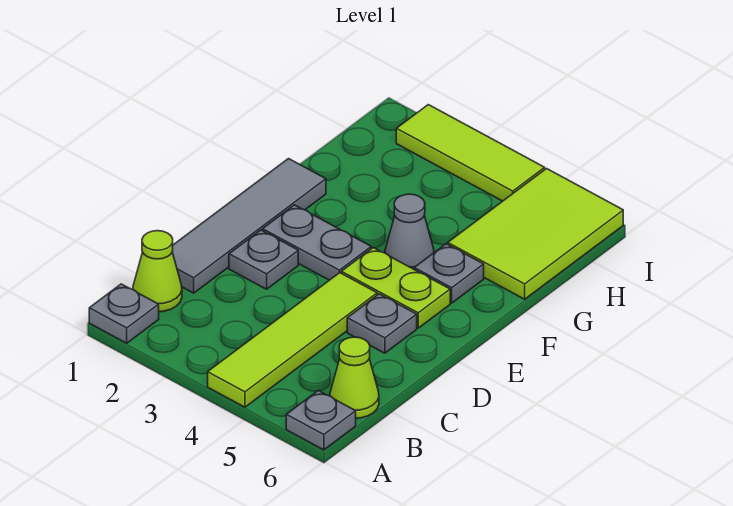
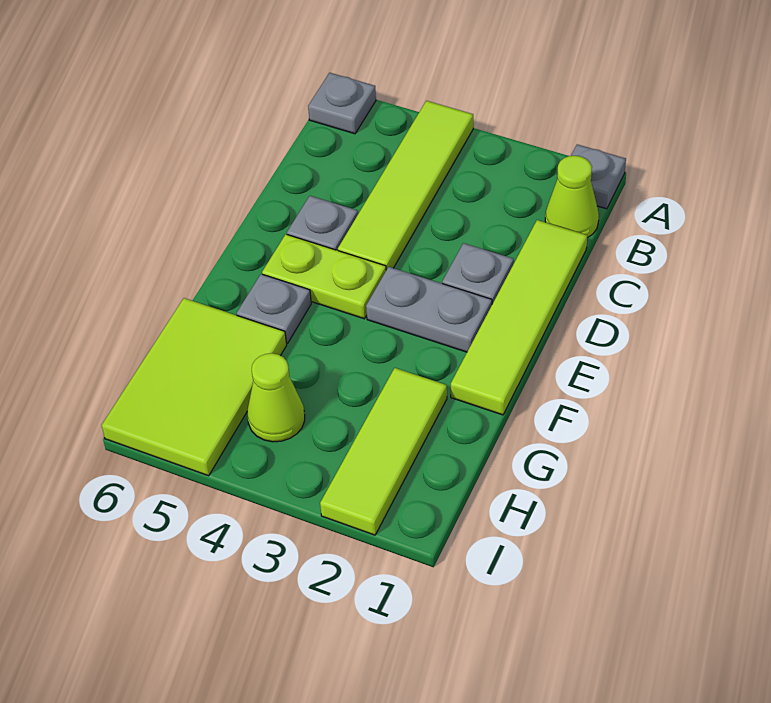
lime cone B6 level 1 -> lime cone H4 level 1
grey tile C1:F1 level 1 -> lime tile C1:F1 level 1
grey cone F4 level 1 -> none
lime tile I2:I4 level 1 -> lime tile G2:I2 level 1

